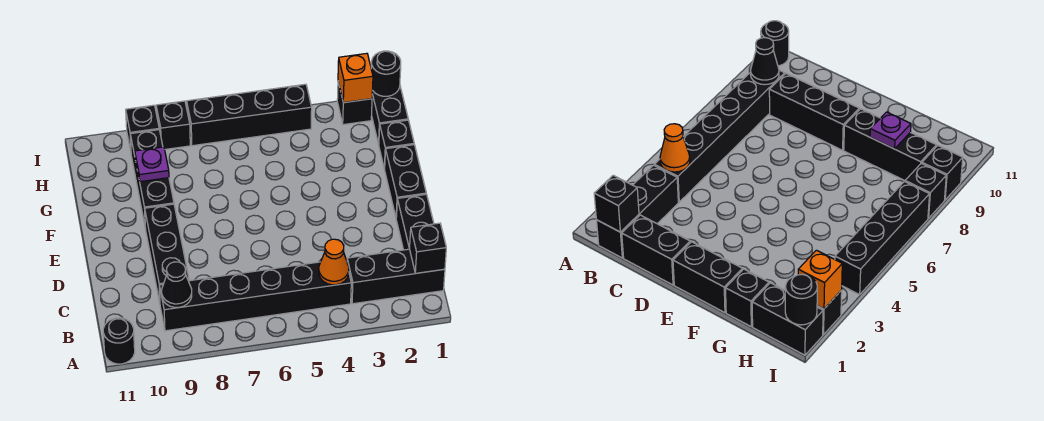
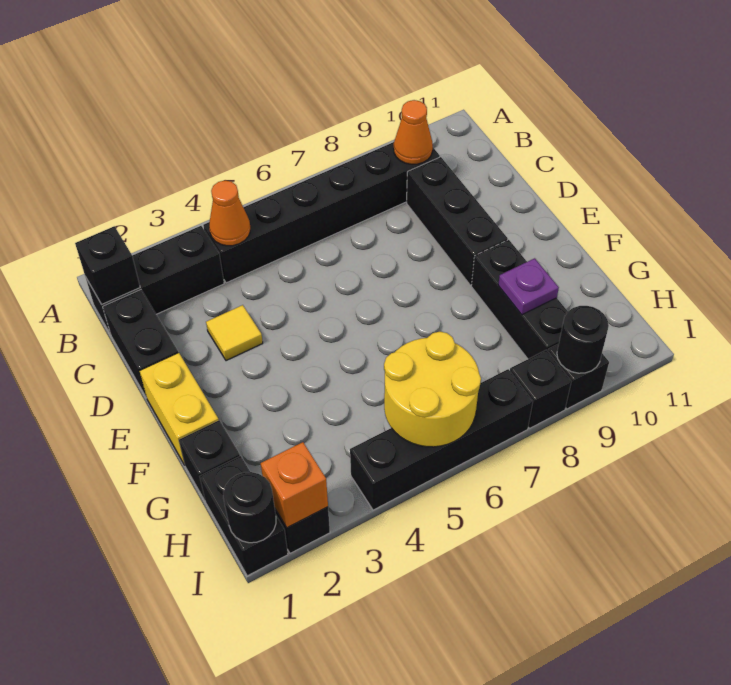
black round brick A11 level 1 -> black round brick I9 level 2
black cone B9 level 2 -> orange cone B9 level 2
none -> yellow tile D3 level 1
black brick E1:F1 level 1 -> yellow brick E1:F1 level 1
none -> yellow round brick H5:I6 level 2

